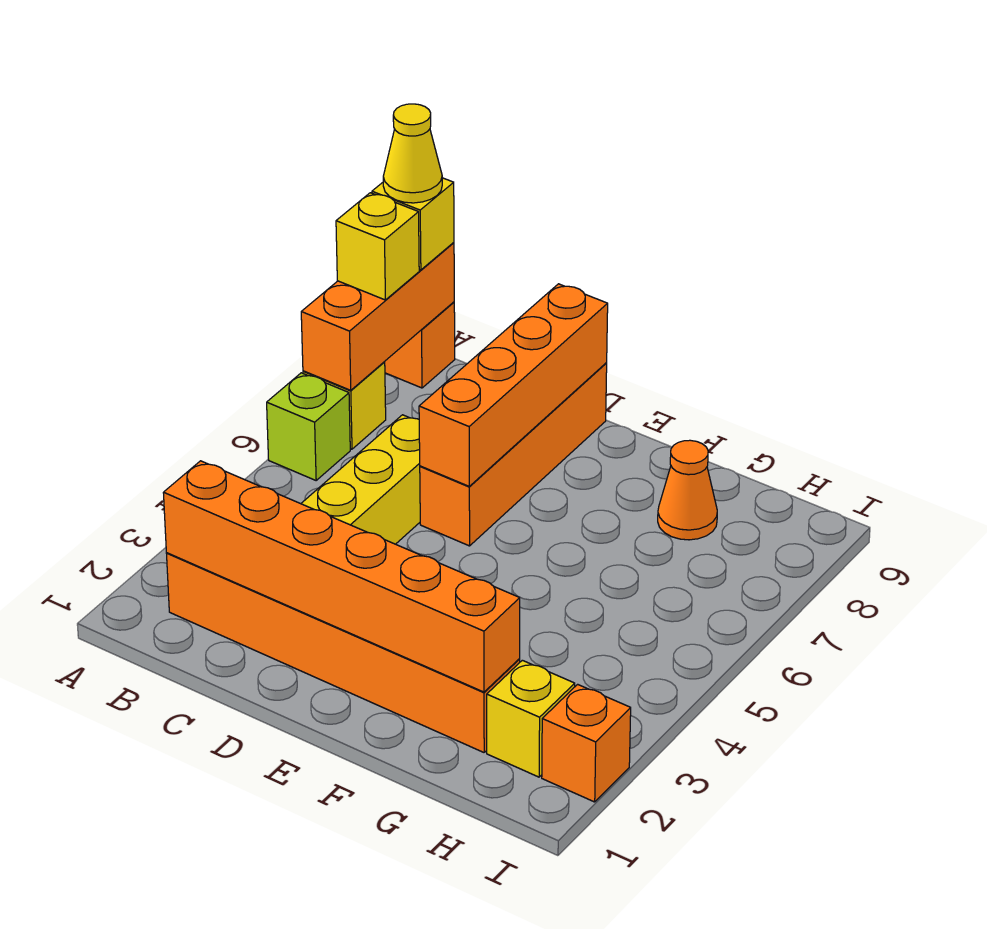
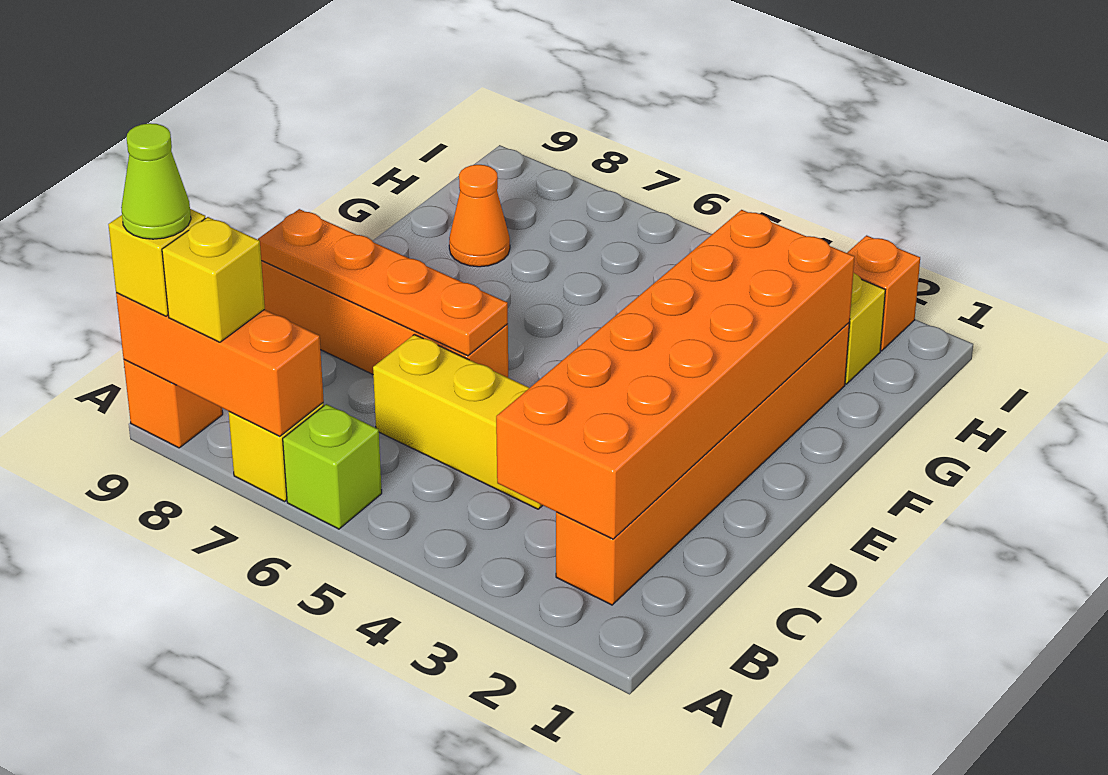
yellow cone A9 level 4 -> lime cone A9 level 4
orange brick B2:G2 level 2 -> orange brick B2:G3 level 2
orange brick D6:D9 level 2 -> orange plate D6:D9 level 2

